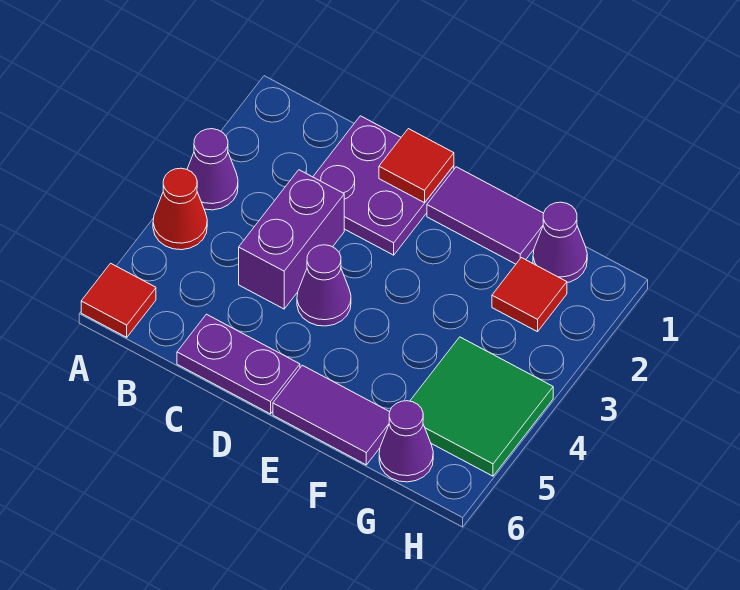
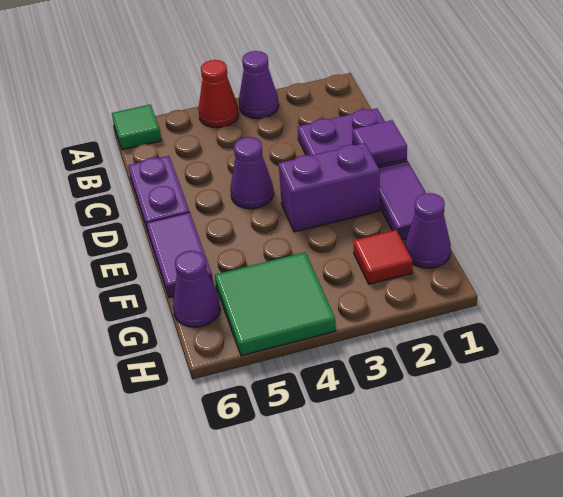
red tile A6 level 1 -> green tile A6 level 1
purple brick C3:C4 level 1 -> purple brick E2:E3 level 1
red tile D1 level 2 -> purple tile D1 level 2

